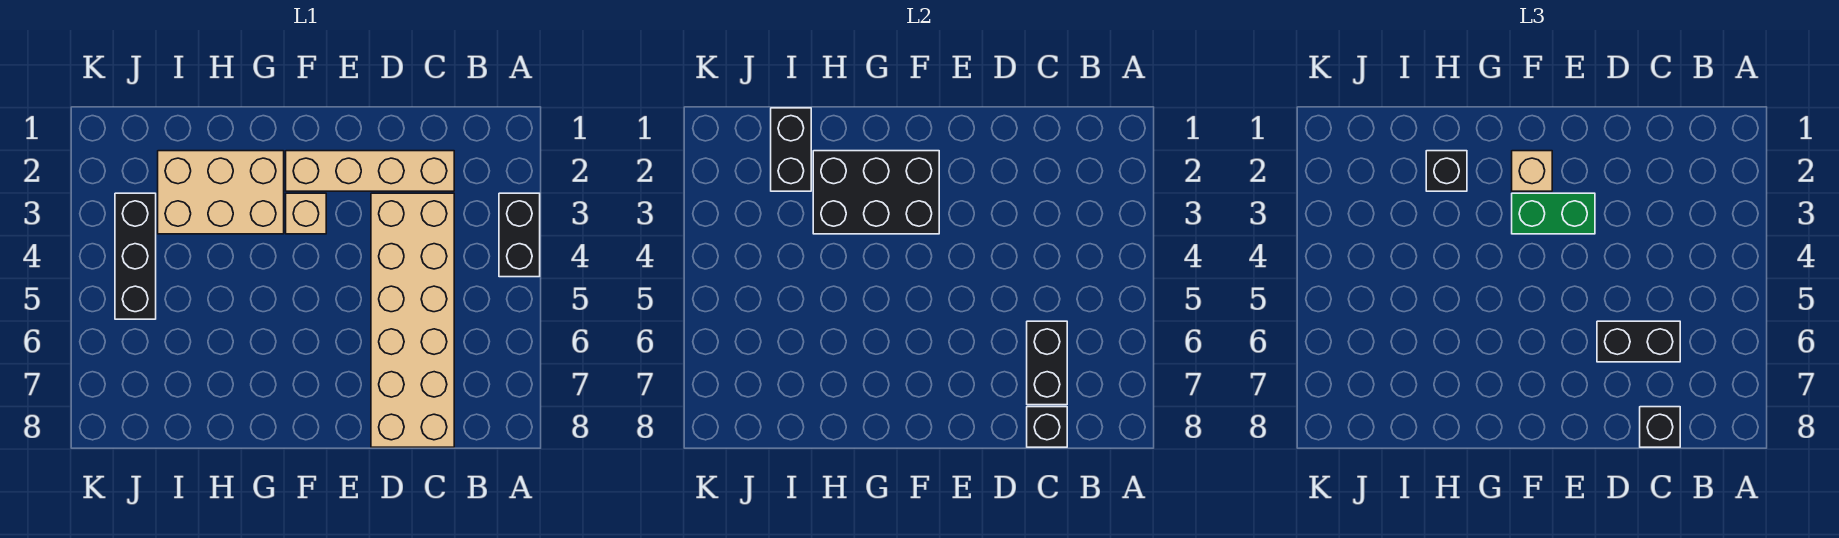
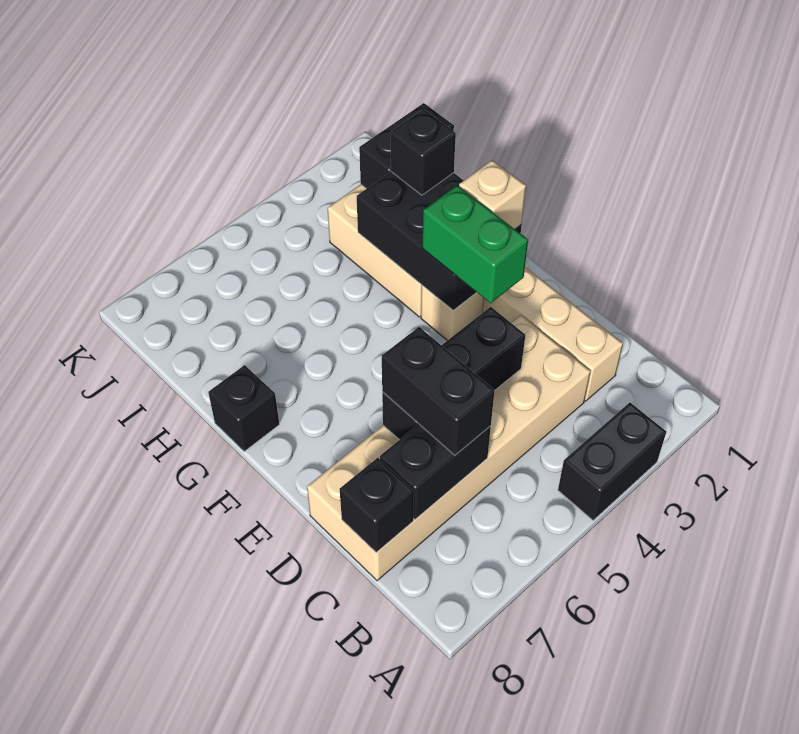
black brick C8 level 3 -> black brick G8 level 1
black brick J3:J5 level 1 -> black brick D4:D6 level 2

